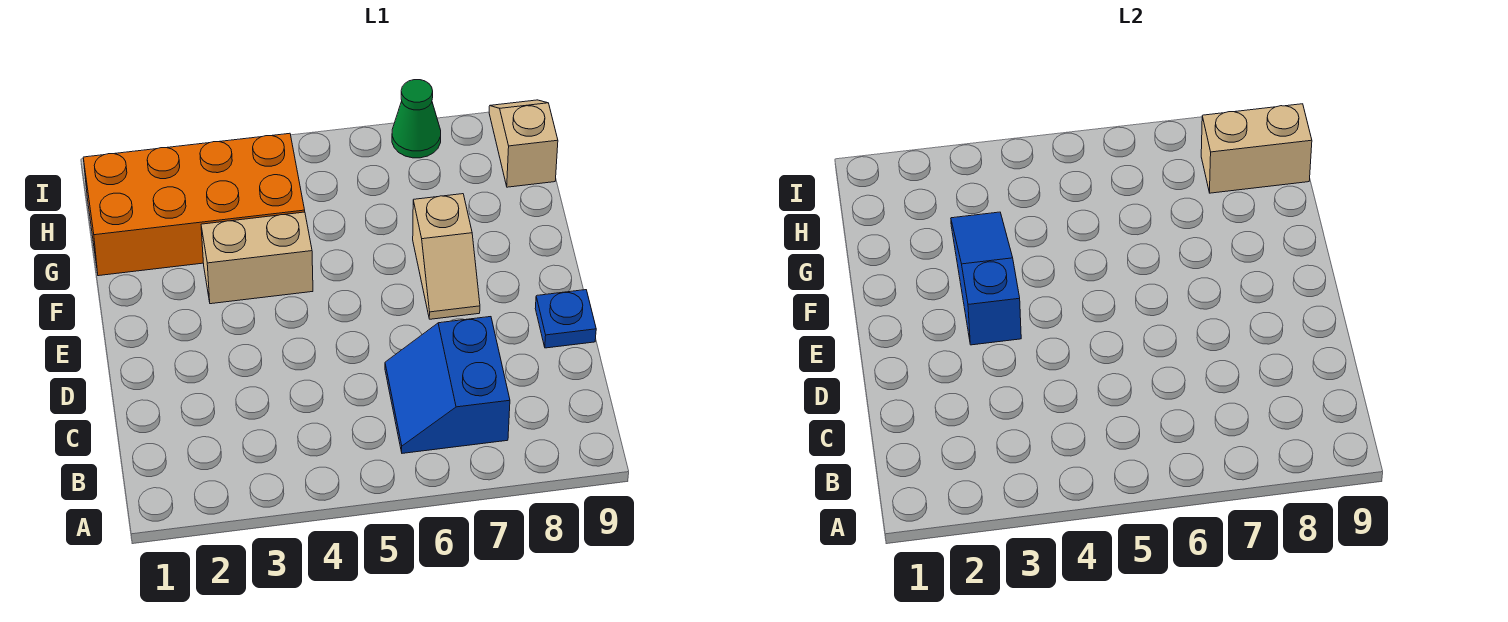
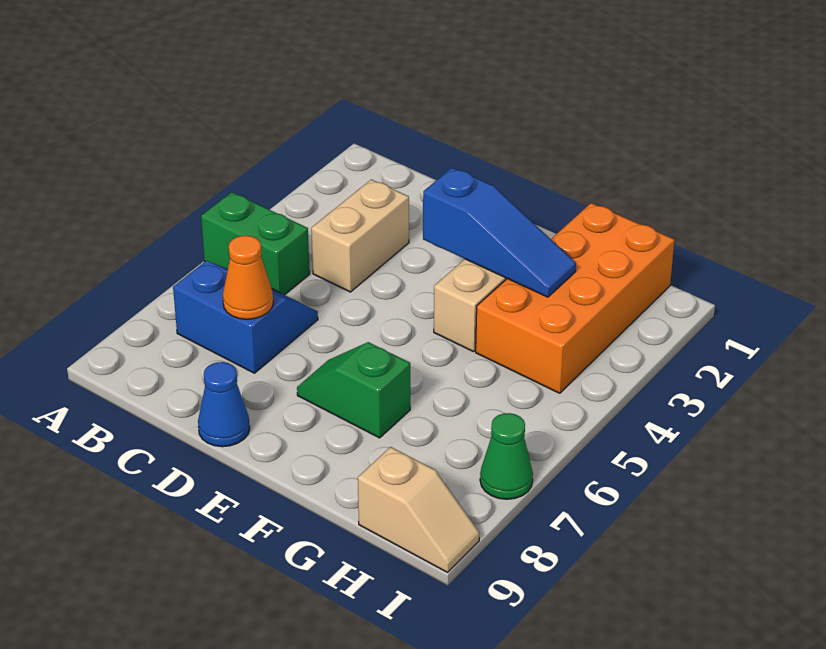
none -> green brick A5:B5 level 1
none -> orange cone C7 level 2
blue plate D9 level 1 -> blue cone D9 level 1
tan slope E7:F7 level 1 top F -> green slope E7:F7 level 1 top F
tan brick H8:H9 level 2 -> tan brick C3:C4 level 1

